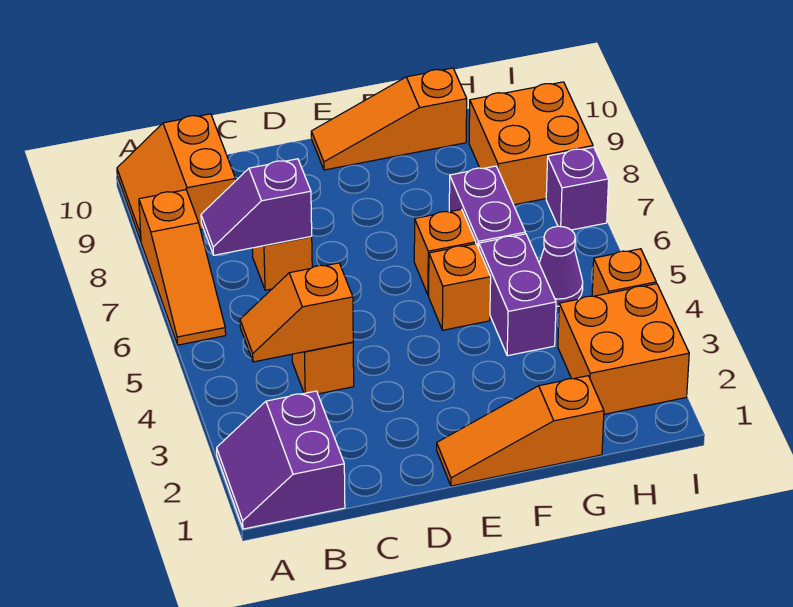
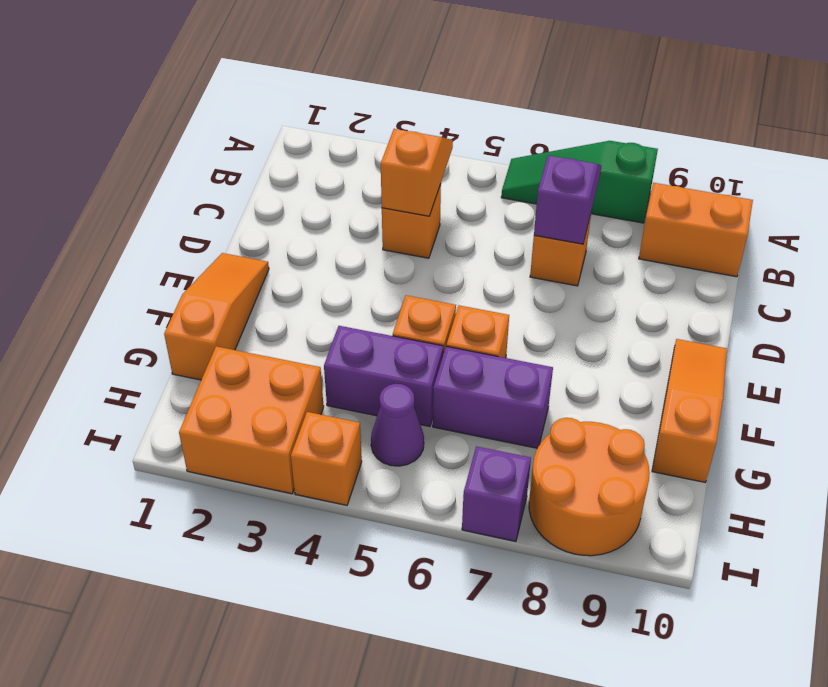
purple slope A1:B2 level 1 top B -> none
orange slope A6:A8 level 1 top 8 -> green slope A6:A8 level 1 top 8
orange brick H8:I9 level 1 -> orange round brick H8:I9 level 1

